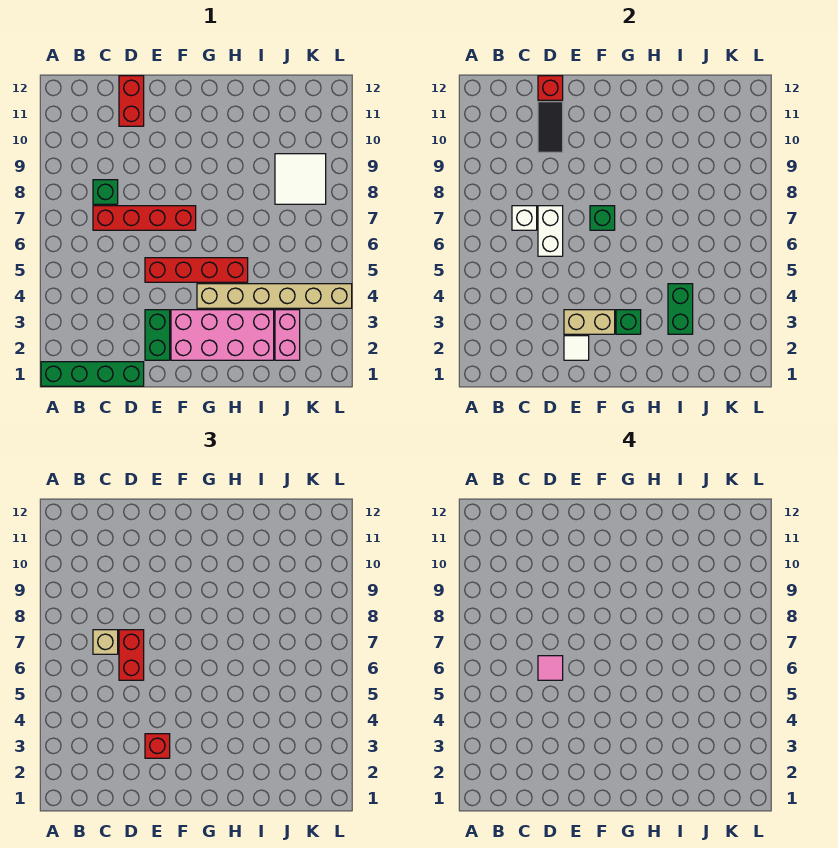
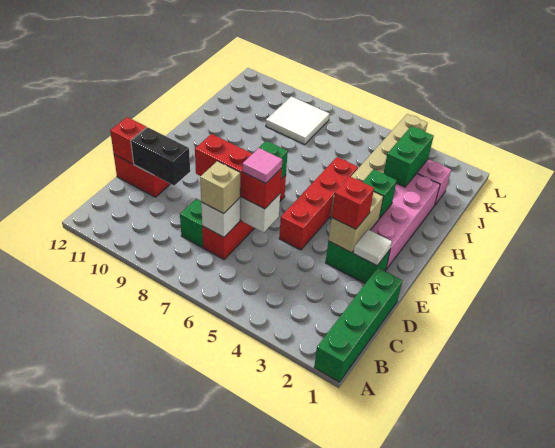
red brick D6:D7 level 3 -> red brick D6:D8 level 3
black tile D10:D11 level 2 -> black brick D10:D11 level 2
green brick I3:I4 level 2 -> green brick I3:J3 level 2

